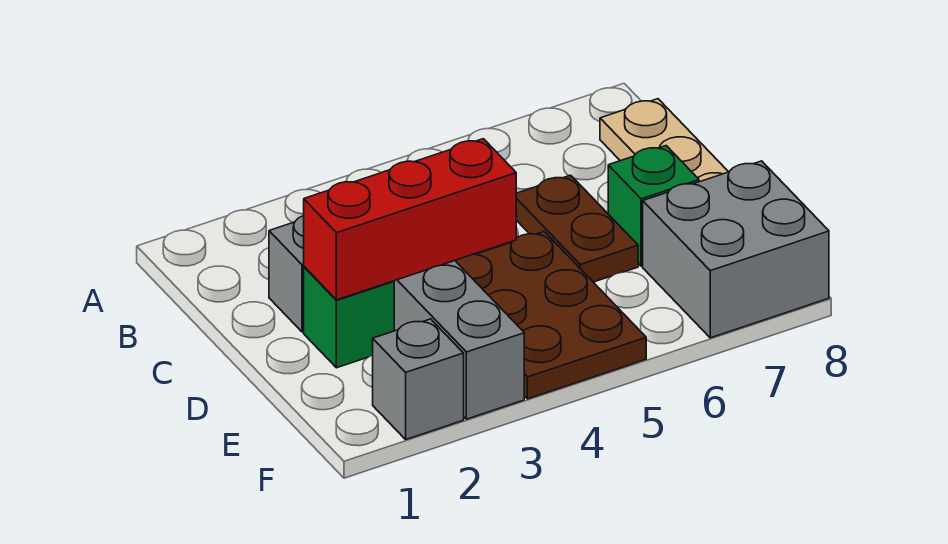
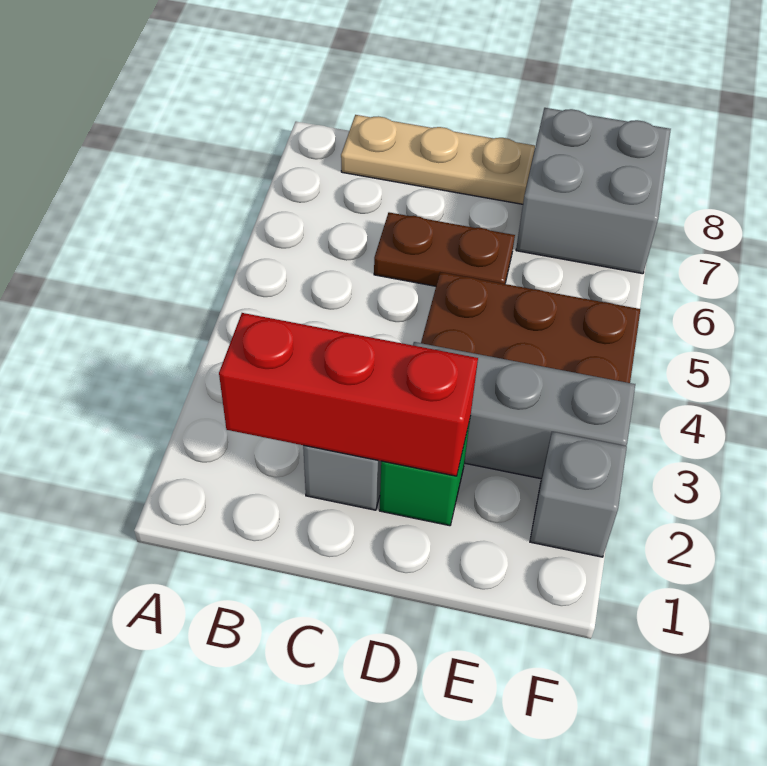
red brick D2:D4 level 2 -> red brick B2:D2 level 2
green brick D7 level 1 -> none

